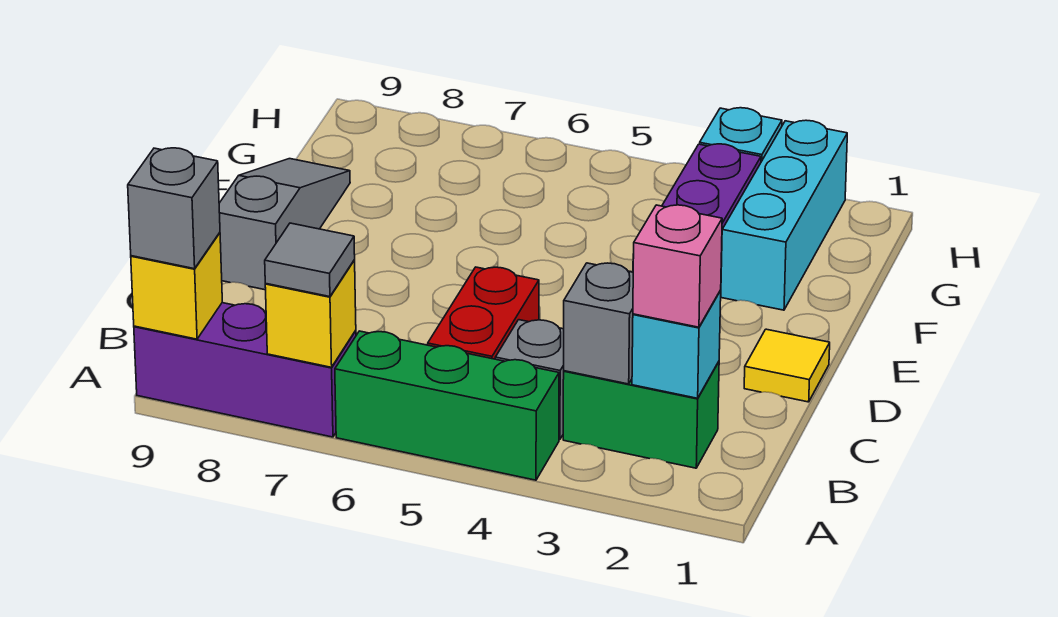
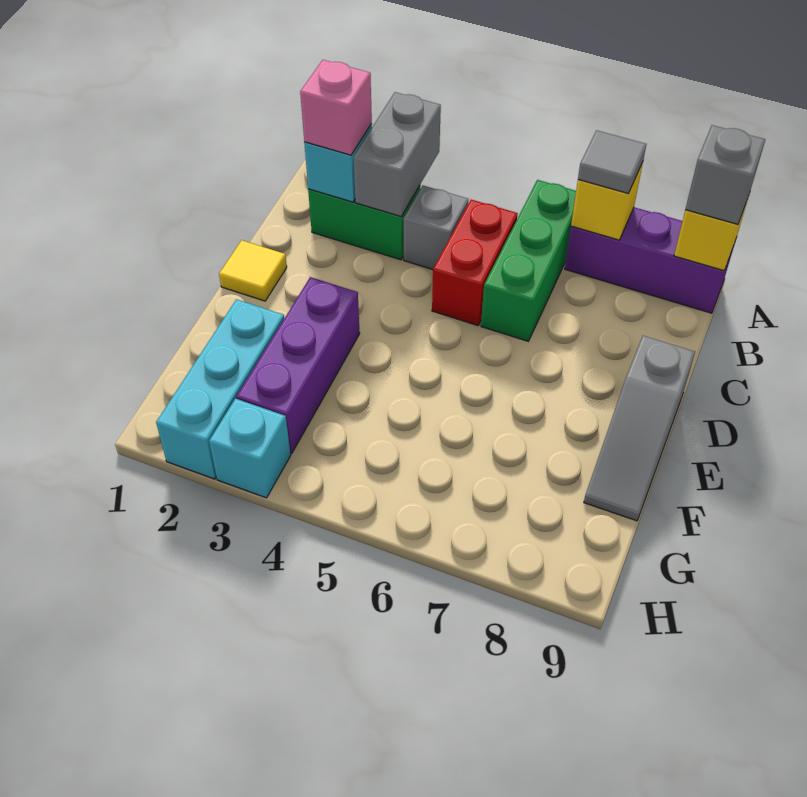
green brick A4:A6 level 1 -> green brick A6:C6 level 1
grey brick B3 level 2 -> grey brick A3:B3 level 2

